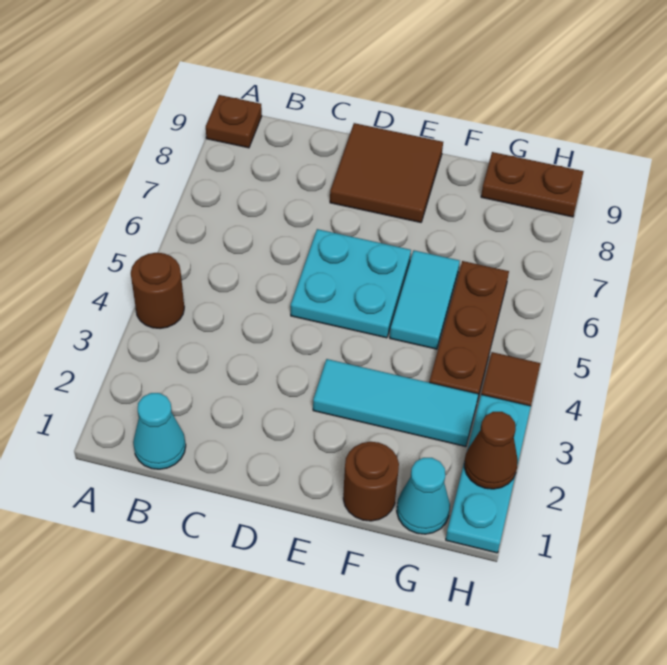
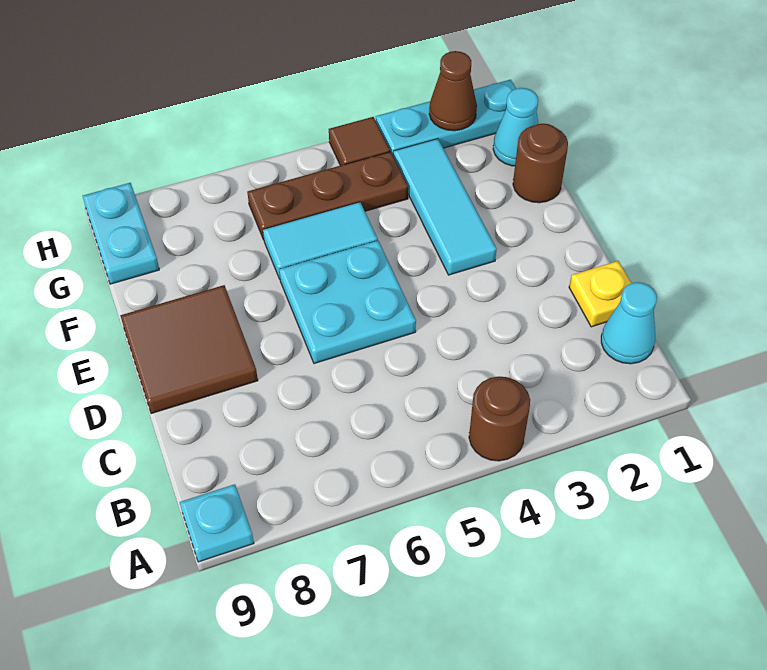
brown plate A9 level 1 -> cyan plate A9 level 1
none -> yellow plate C1 level 1
brown plate G9:H9 level 1 -> cyan plate G9:H9 level 1

